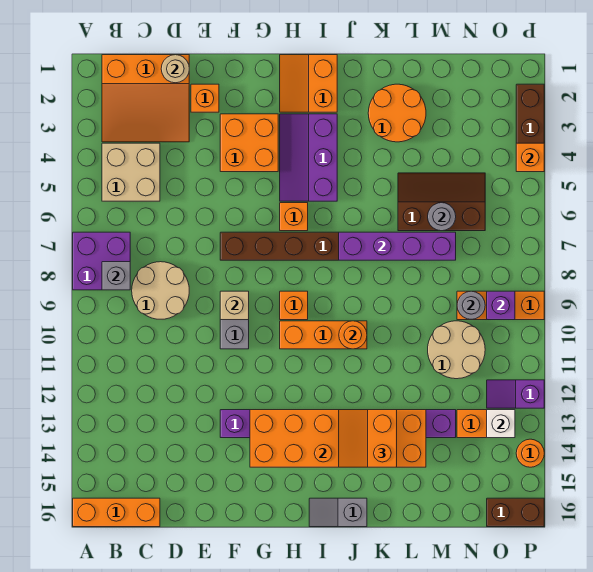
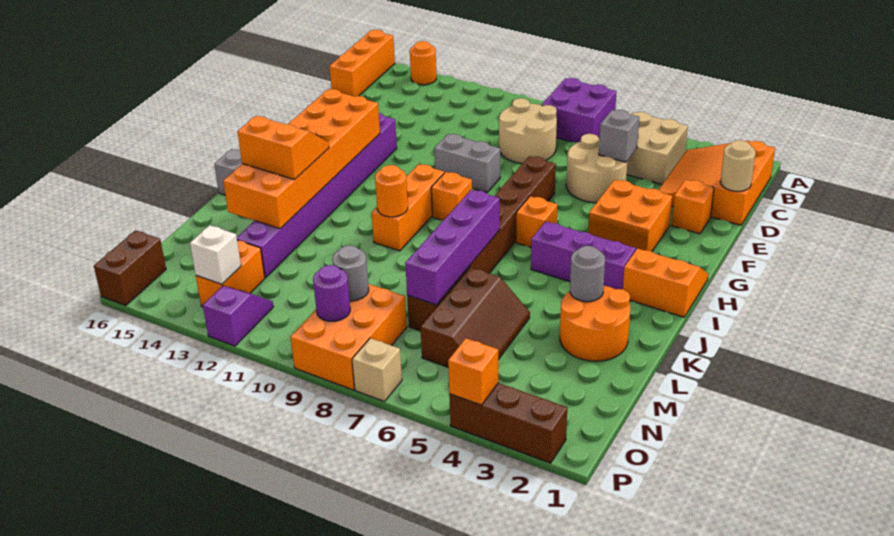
grey brick B8 level 2 -> grey brick D5 level 2
tan brick F9 level 2 -> tan brick P7 level 1
grey round brick M6 level 2 -> grey round brick K3 level 2
tan round brick M10:N11 level 1 -> tan round brick D5:E6 level 1
orange brick N9:P9 level 1 -> orange brick N8:P9 level 1
purple brick O9 level 2 -> purple round brick O9 level 2
orange round brick P14 level 1 -> orange round brick A14 level 1

